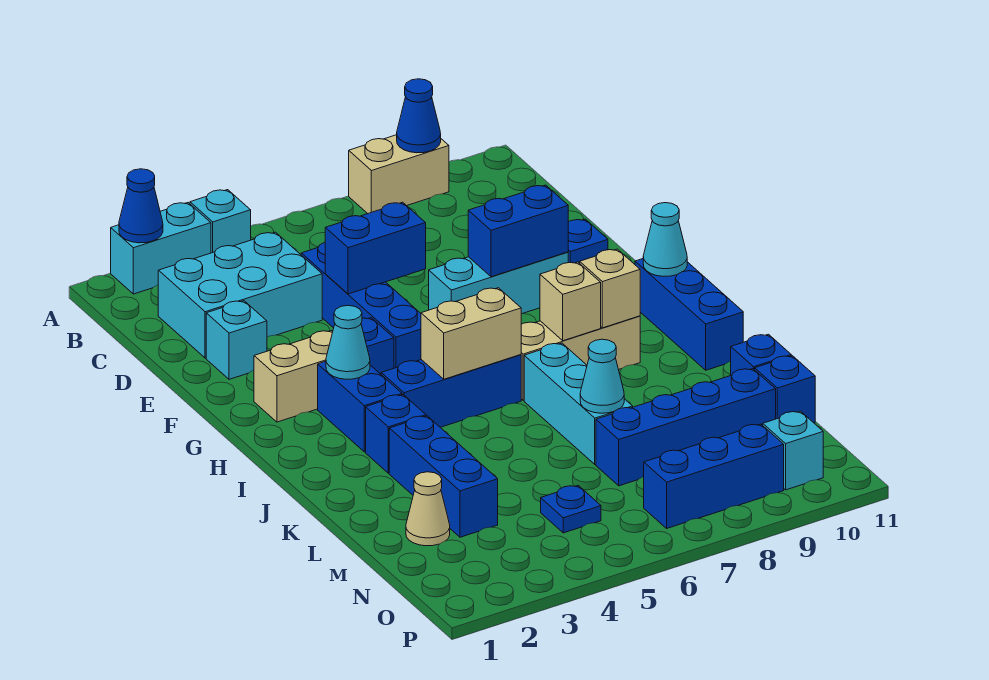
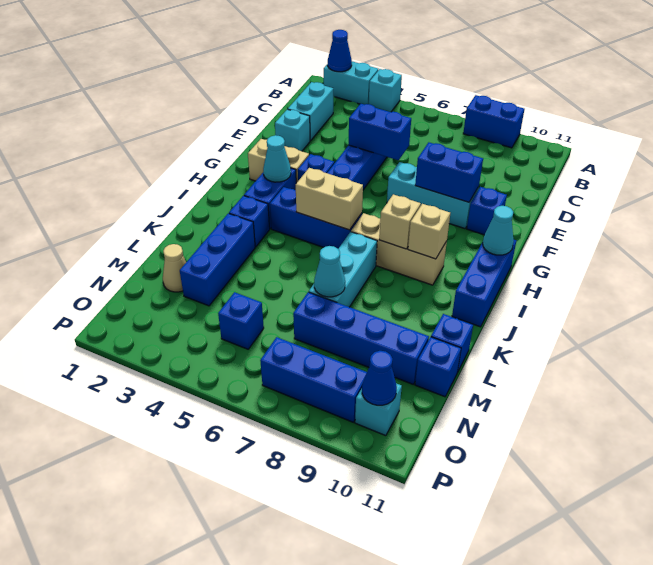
tan brick A8:A9 level 1 -> blue brick A8:A9 level 1
blue cone A9 level 2 -> blue cone O10 level 2
cyan brick C2:D4 level 1 -> cyan brick C2:D2 level 1
blue plate N5 level 1 -> blue brick N5 level 1

